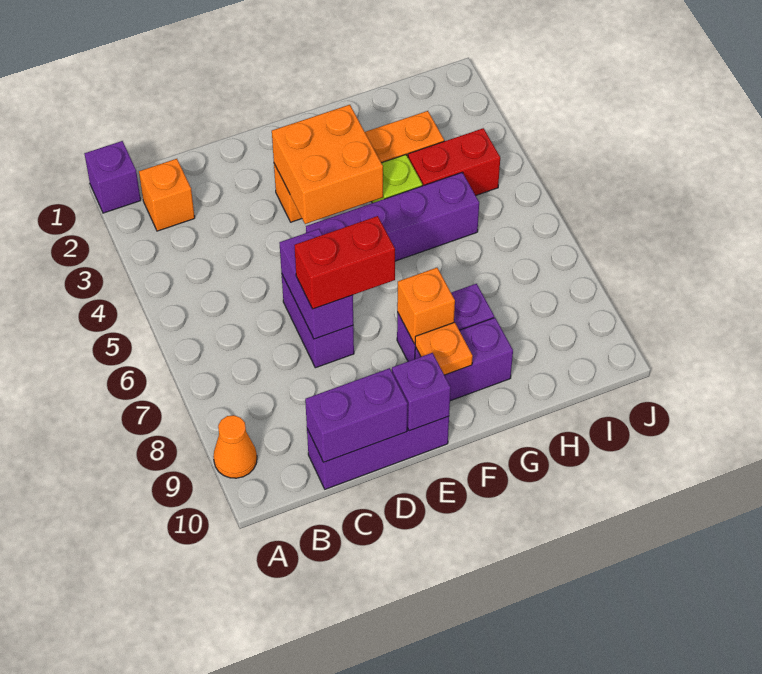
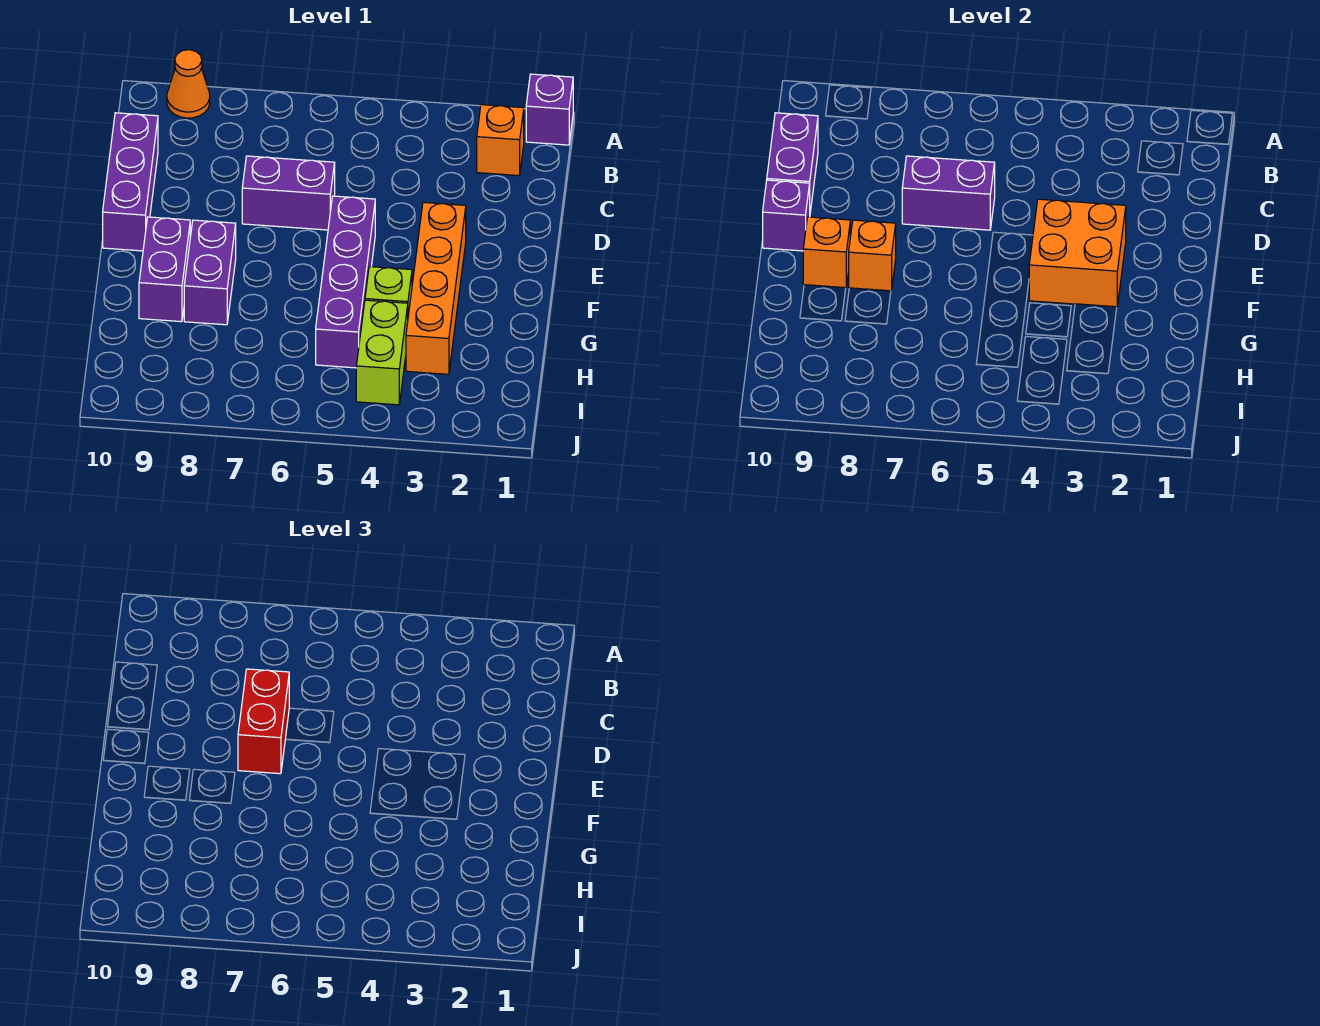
orange plate F9 level 2 -> orange brick F9 level 2
red brick H4:I4 level 1 -> lime brick H4:I4 level 1

